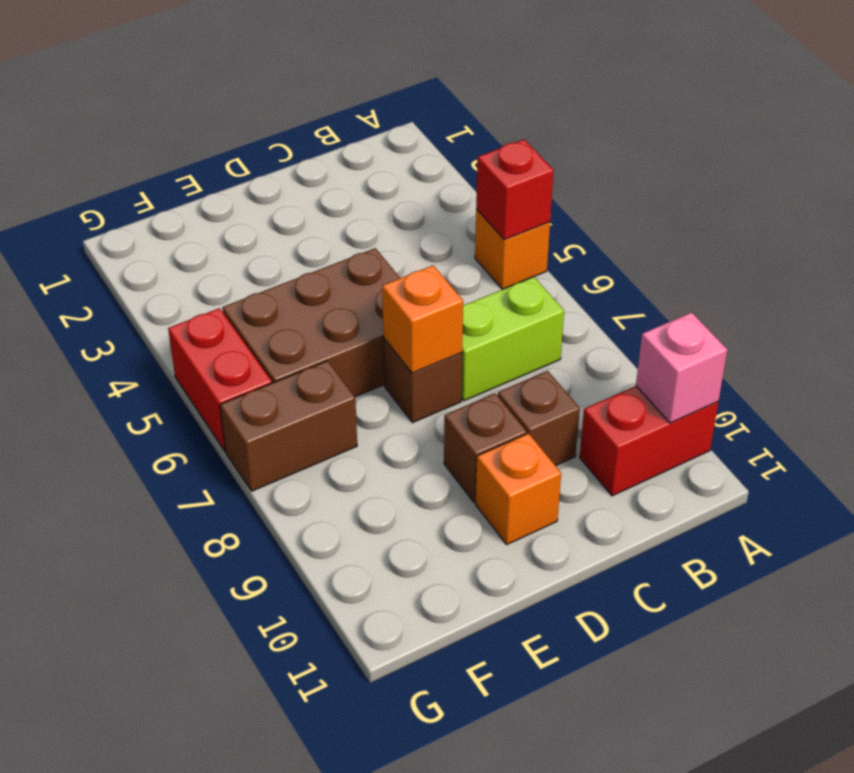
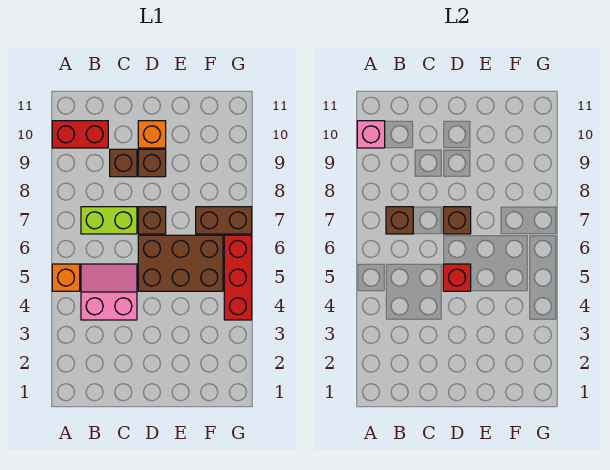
red brick A5 level 2 -> red brick D5 level 2
none -> pink slope B4:C5 level 1 top 4
none -> brown brick B7 level 2
orange brick D7 level 2 -> brown brick D7 level 2
red brick G5:G6 level 1 -> red brick G4:G6 level 1

